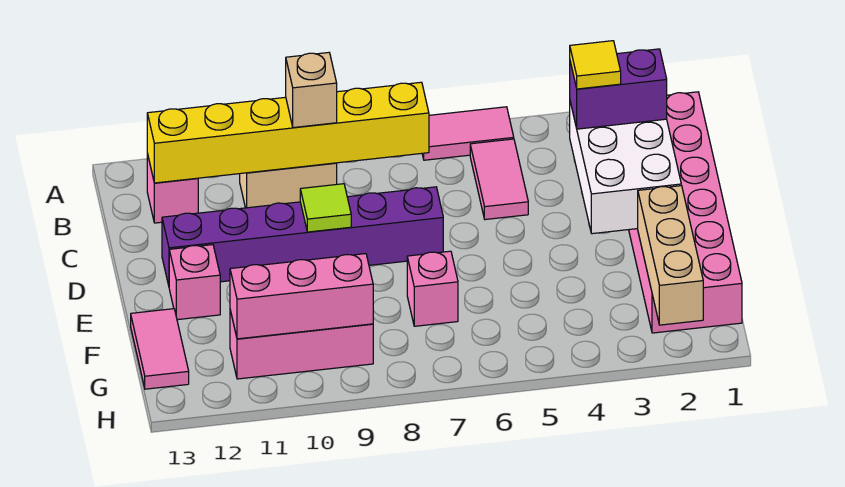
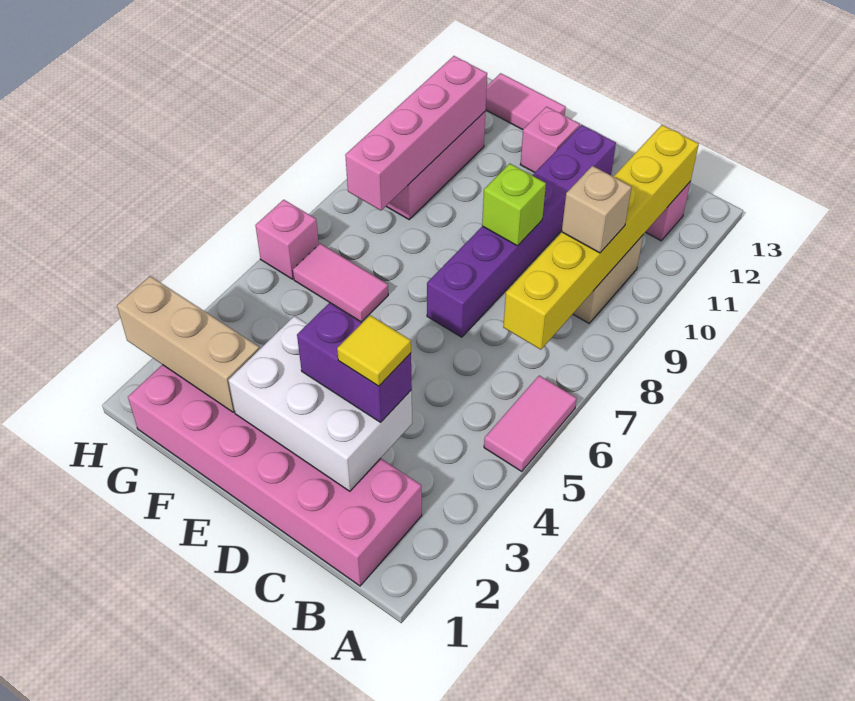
pink tile B5:C5 level 1 -> pink tile F6:G6 level 1
purple brick C2:C3 level 3 -> purple brick C3:D3 level 3
lime tile D9 level 2 -> lime brick D9 level 2
pink brick F7 level 1 -> pink brick H6 level 1
pink brick G9:G11 level 2 -> pink brick G8:G11 level 2

